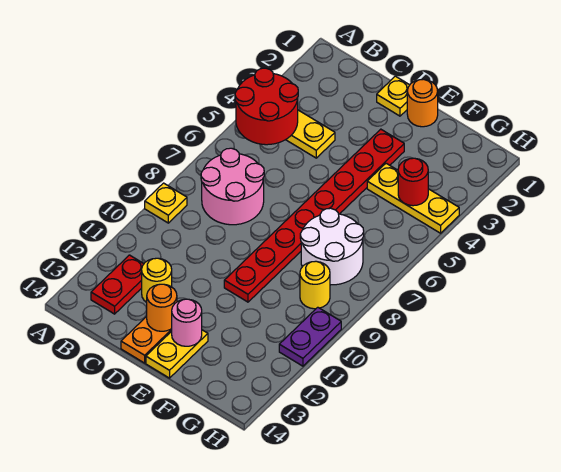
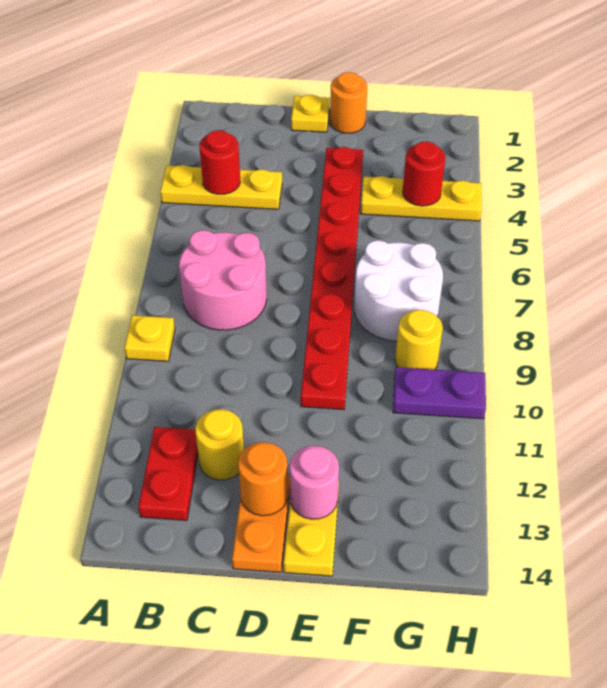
red round brick A4:B5 level 2 -> red round brick B4 level 2
purple plate H10:H11 level 1 -> purple plate G10:H10 level 1

